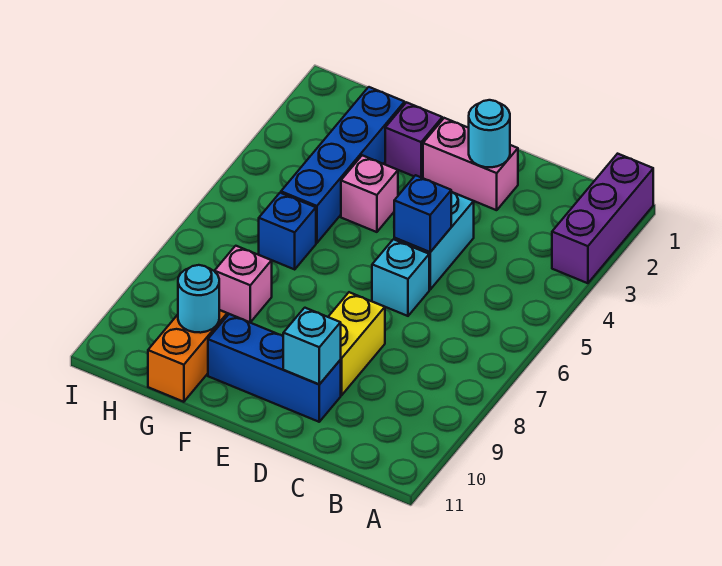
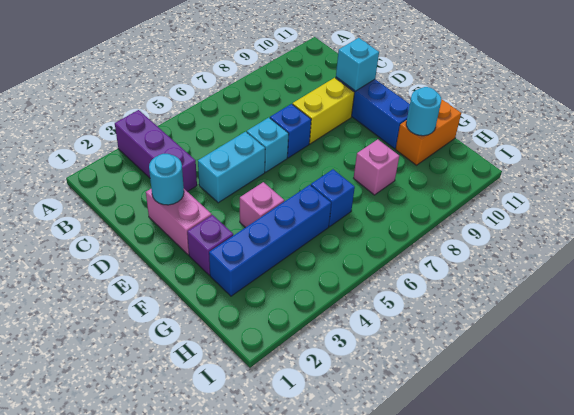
purple brick A1:A3 level 1 -> purple brick A3:C3 level 1
blue brick D5 level 2 -> blue brick D7 level 1

